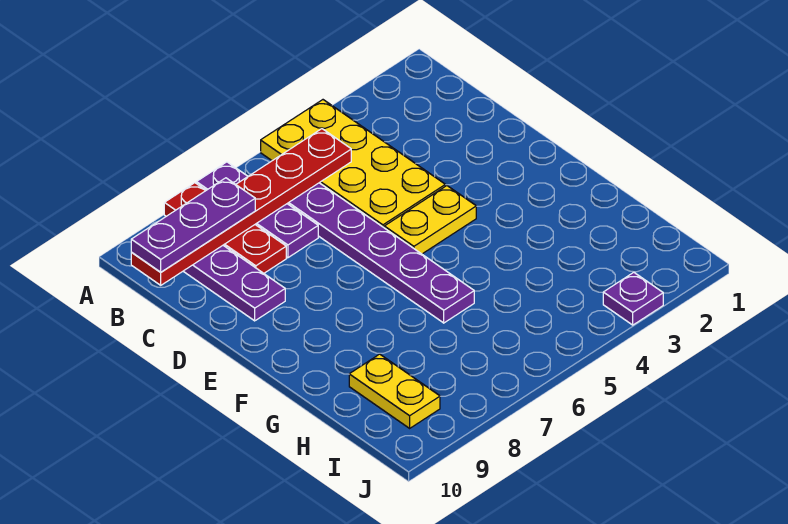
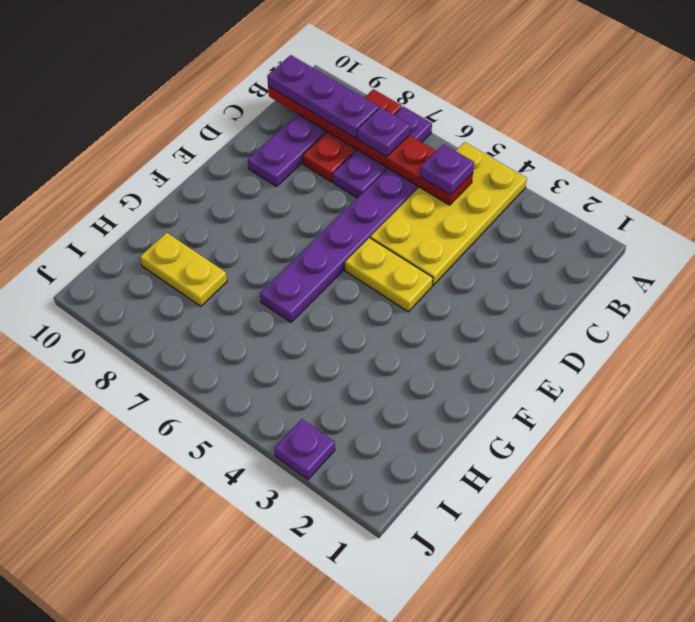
none -> purple plate B5 level 3
none -> purple plate B7 level 3
yellow plate H9:I9 level 1 -> yellow plate H8:H9 level 1

